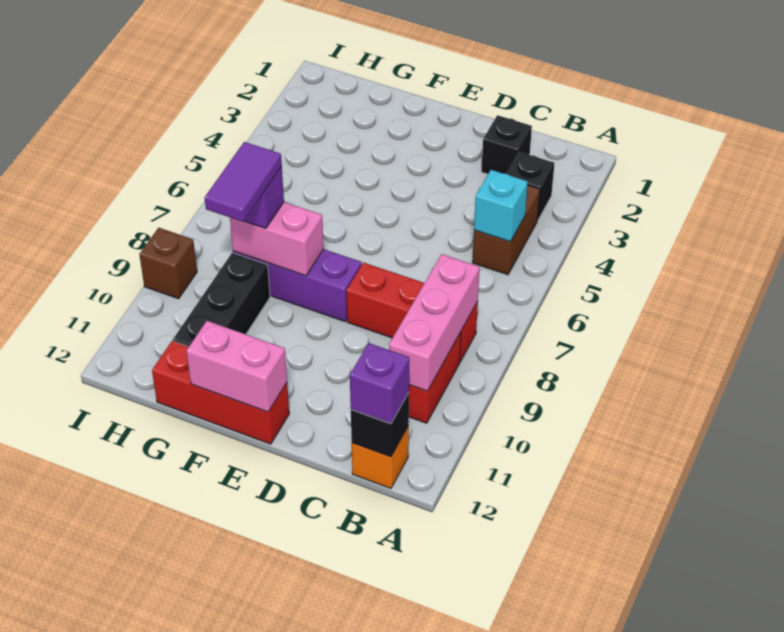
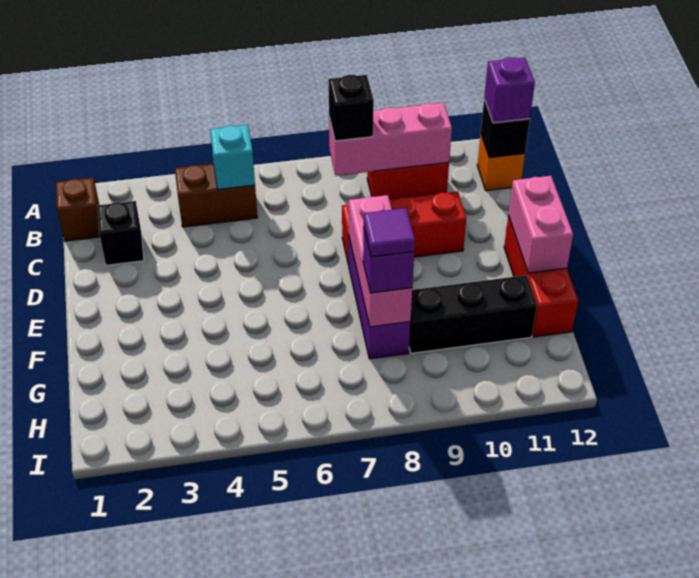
black brick B3 level 1 -> black brick B8 level 3
red brick B8:D8 level 1 -> red brick D8:D10 level 1
pink brick F8:G8 level 2 -> pink brick E8:G8 level 2
purple tile G8:G9 level 4 -> purple tile G8 level 4
brown brick I9 level 1 -> brown brick B1 level 1

